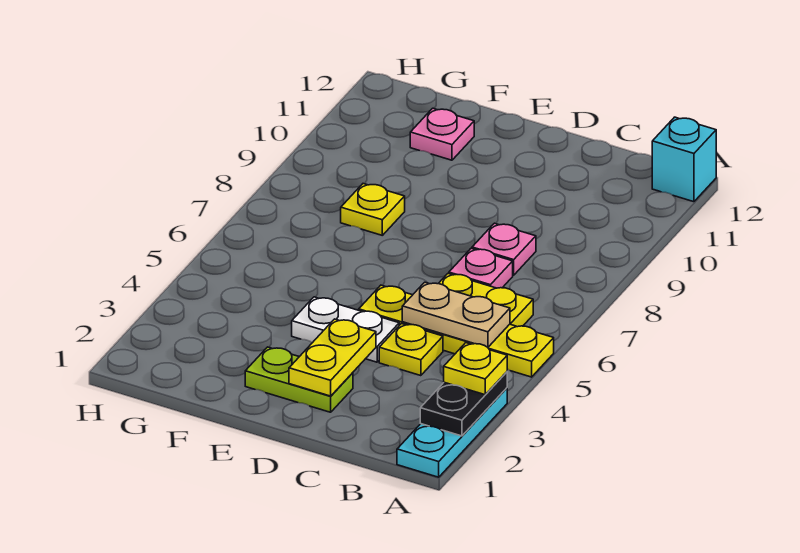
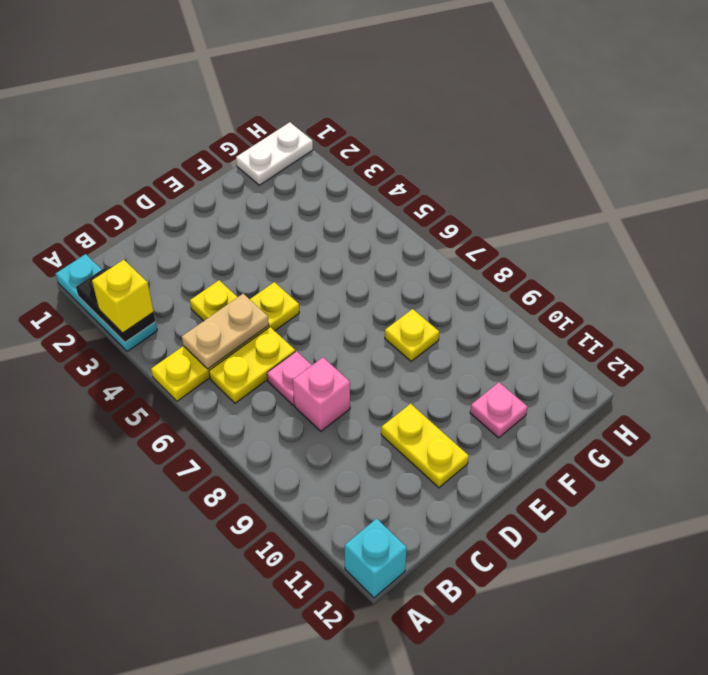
yellow plate A3 level 3 -> yellow brick A3 level 3
pink plate C8 level 1 -> pink brick C8 level 1
lime plate D2:E2 level 1 -> none
yellow plate D2:D3 level 2 -> yellow plate D10:D11 level 1
white plate D4:E4 level 1 -> white plate G1:H1 level 1

